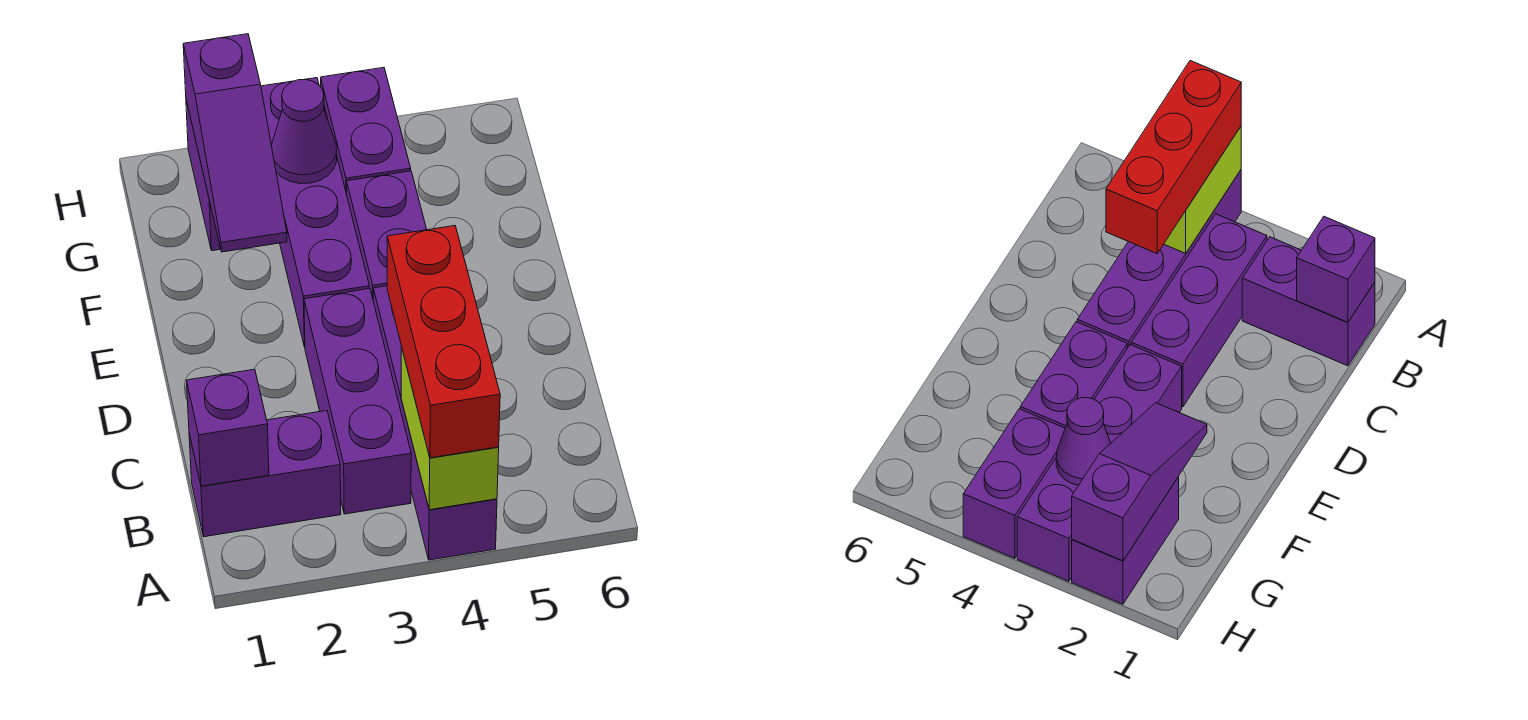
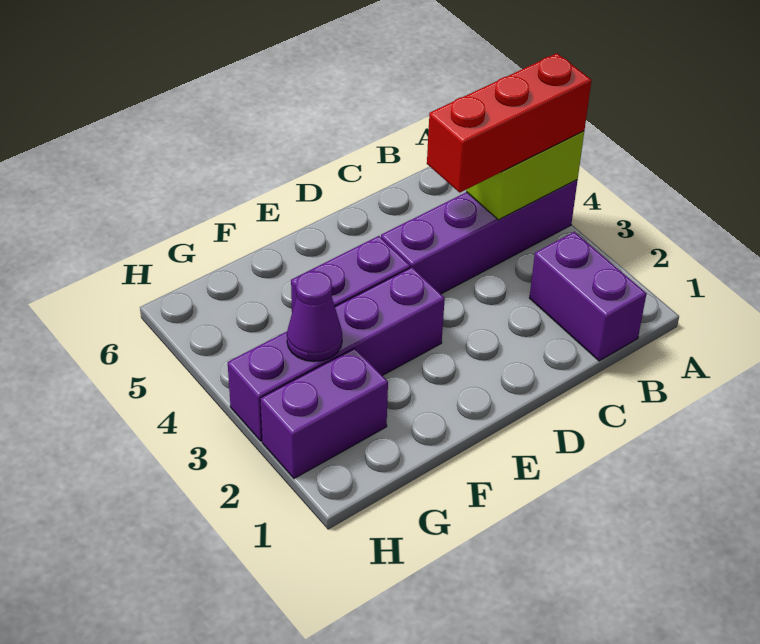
purple brick B1 level 2 -> none
purple brick B3:D3 level 1 -> none
purple slope F2:H2 level 2 top H -> none
purple brick G4:H4 level 1 -> none

